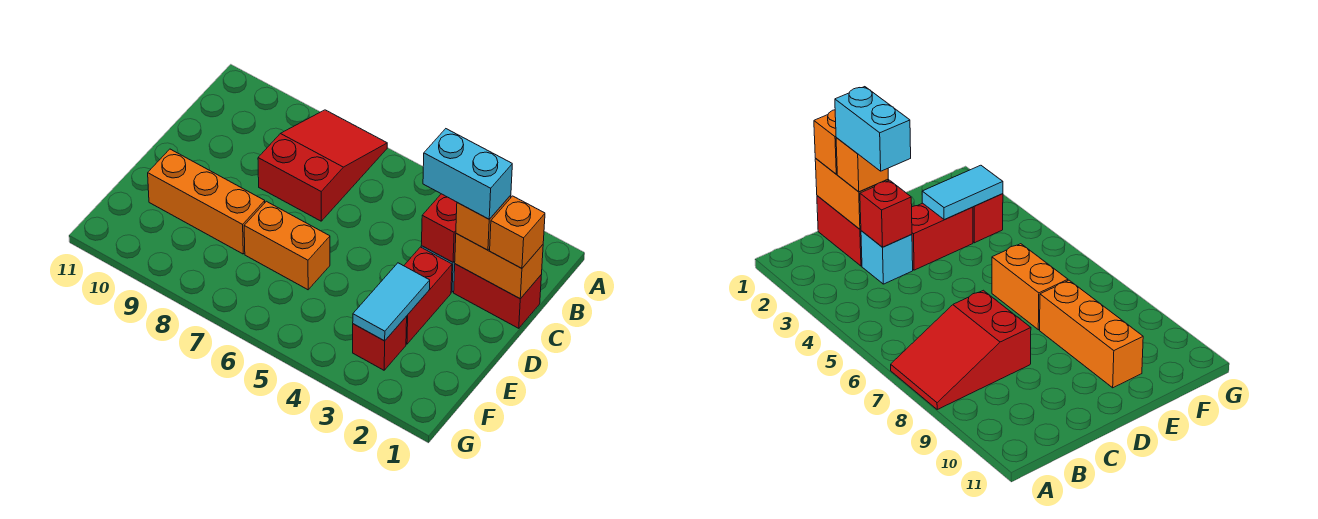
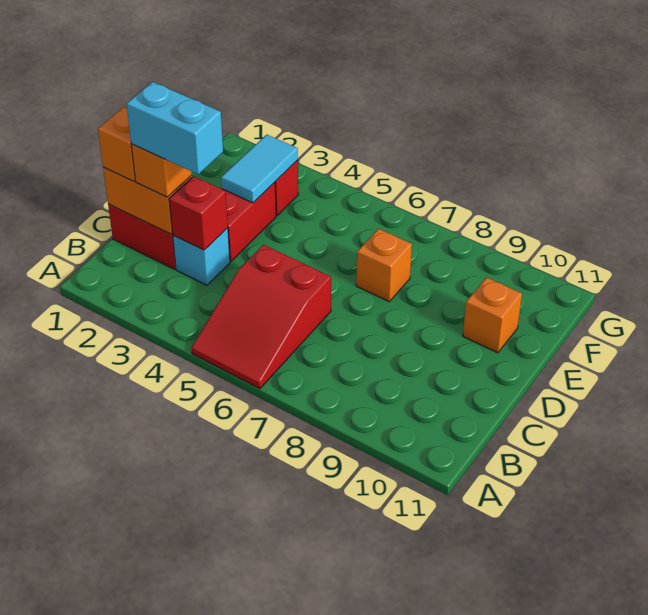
red slope A7:C8 level 1 top C -> red slope A5:C6 level 1 top C
orange brick E6:E7 level 1 -> orange brick E7 level 1
orange brick E8:E10 level 1 -> orange brick E10 level 1

